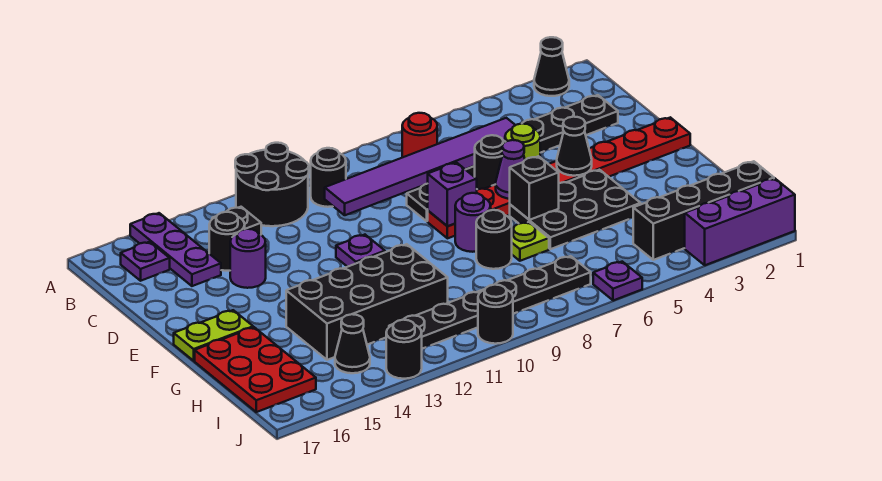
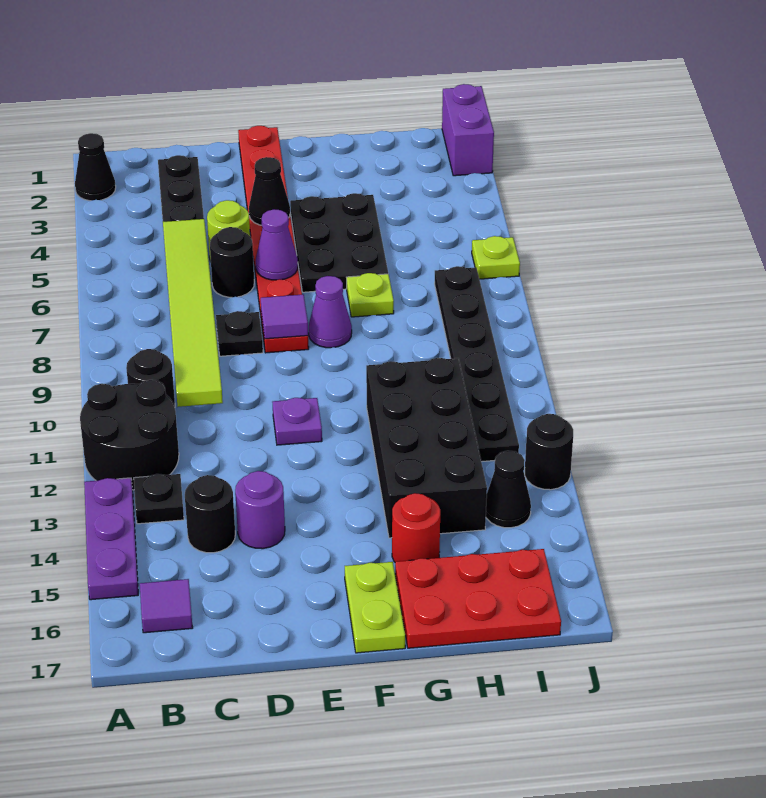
purple plate A15:C15 level 1 -> purple plate A13:A15 level 1
red round brick B7 level 1 -> red round brick G15 level 1
purple plate B16 level 1 -> purple tile B16 level 1
purple tile C5:C10 level 2 -> lime tile C5:C10 level 2
purple brick E8 level 2 -> purple tile E8 level 2
black brick F6 level 2 -> none
purple round brick F8 level 1 -> purple cone F8 level 1
black round brick G8 level 1 -> none
black brick I1:I4 level 1 -> none
purple brick J1:J3 level 1 -> purple brick J1:J2 level 1
purple plate J6 level 1 -> lime plate J6 level 1
black round brick J10 level 1 -> none

